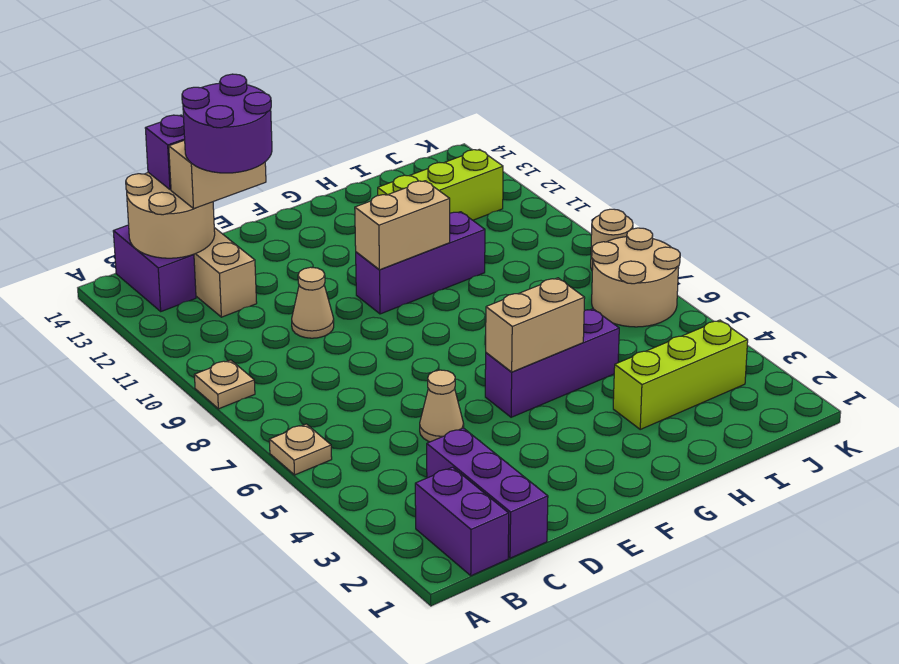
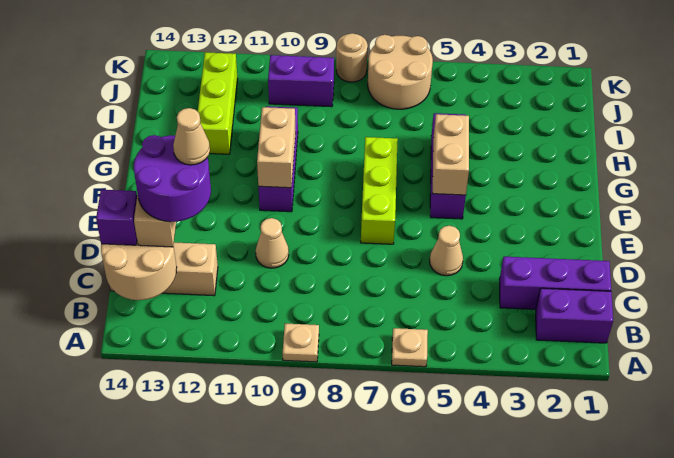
purple brick B13:B14 level 1 -> purple brick J9:J10 level 1
none -> tan cone D12 level 5
lime brick H3:J3 level 1 -> lime brick E7:G7 level 1

